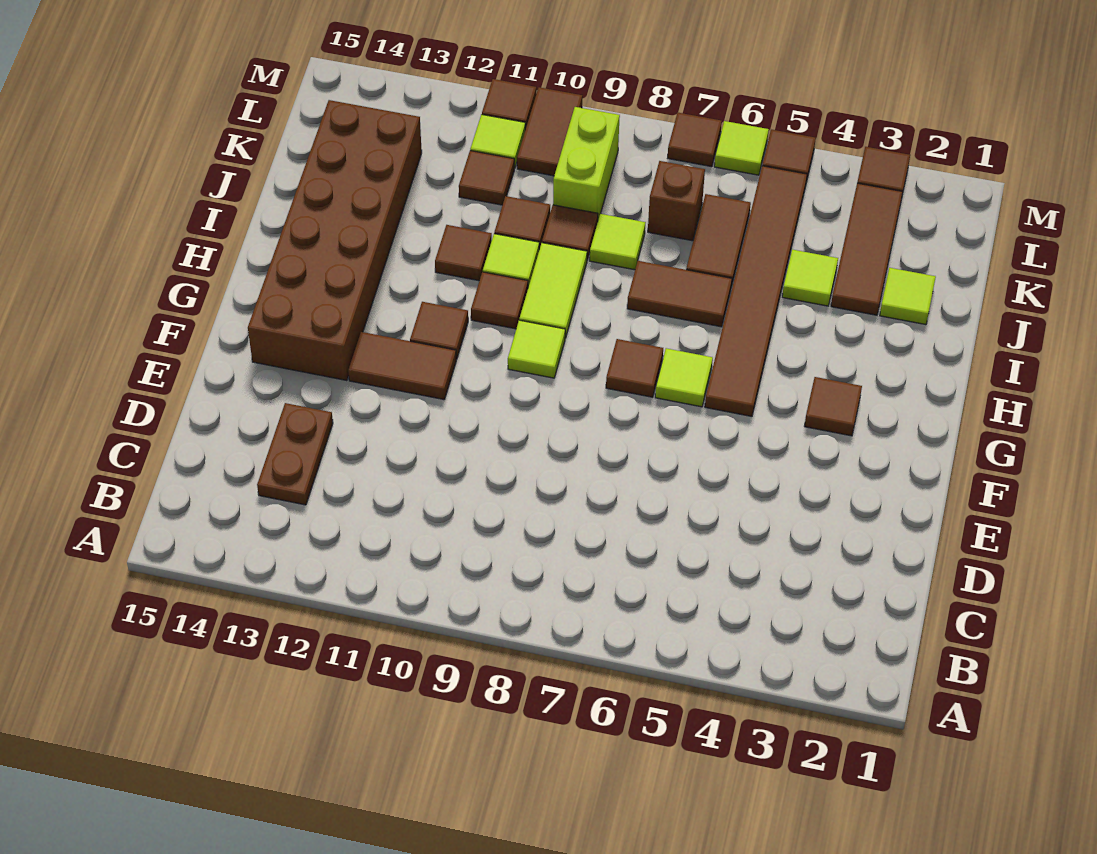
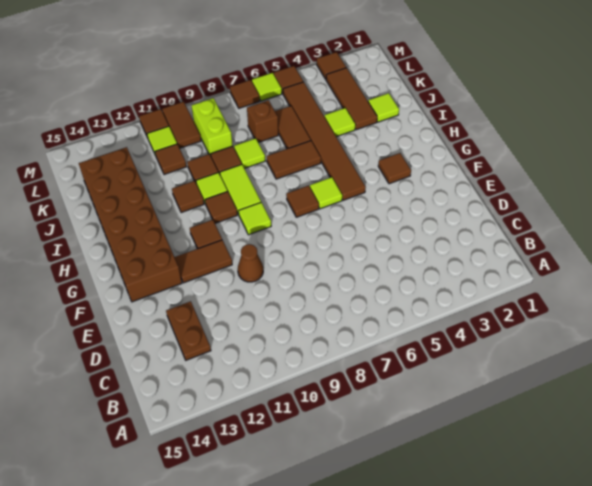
none -> brown cone E10 level 1

